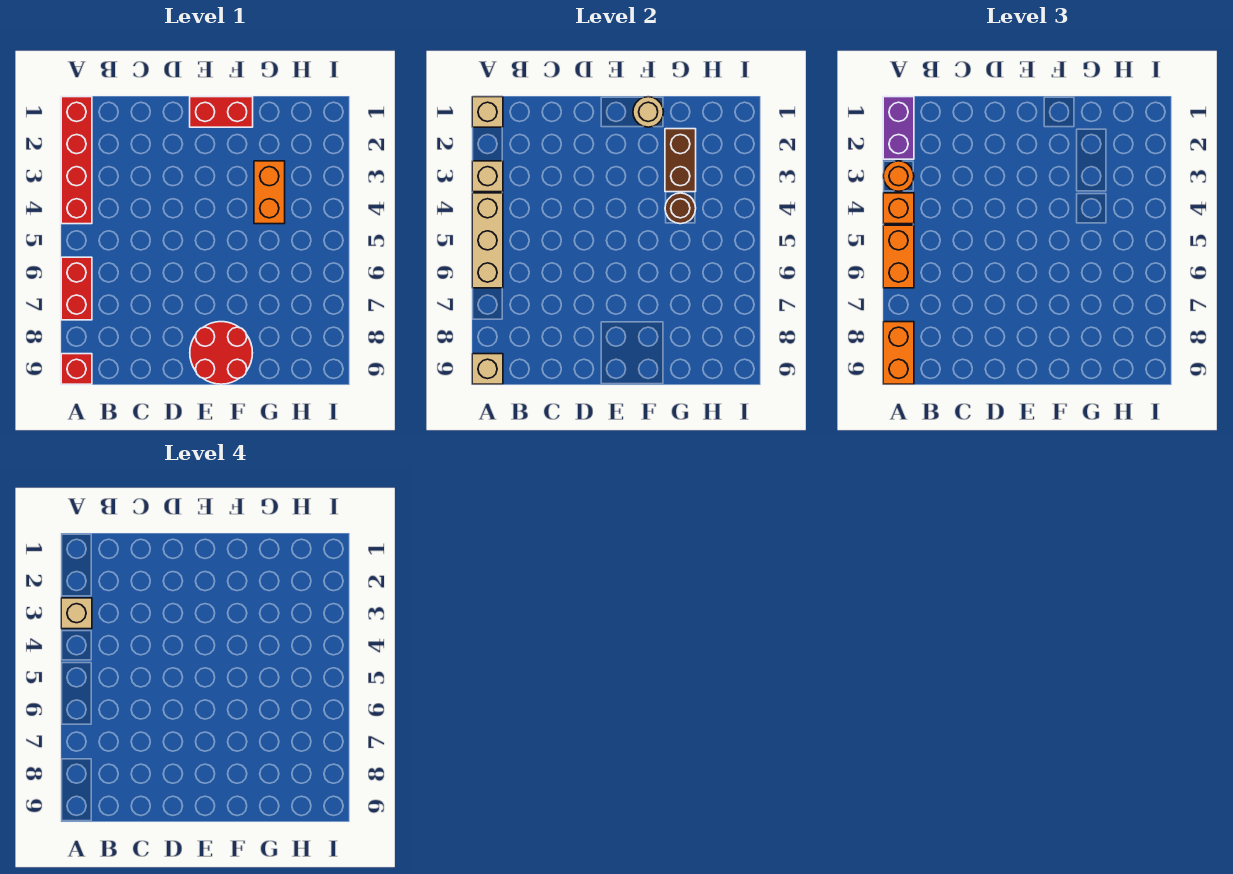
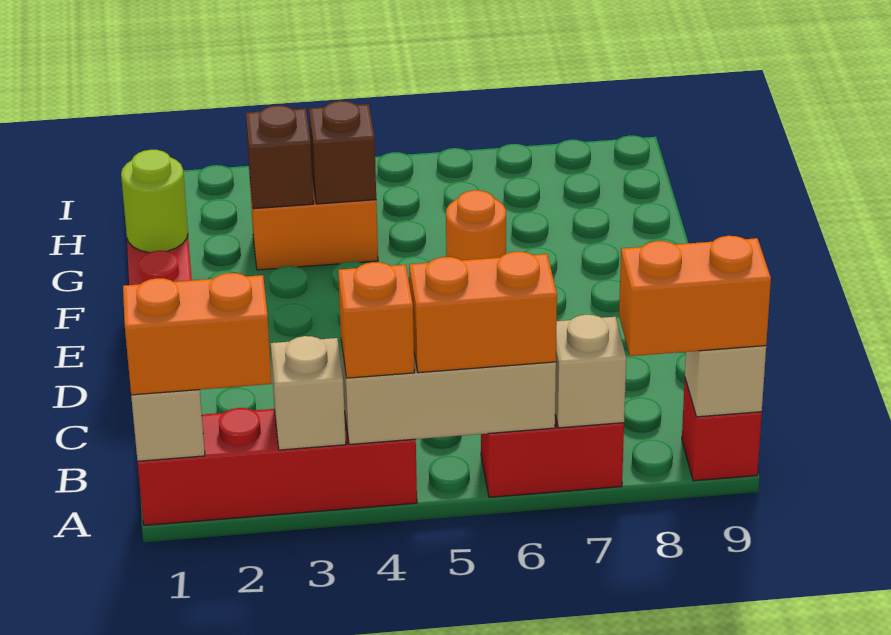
purple brick A1:A2 level 3 -> orange brick A1:A2 level 3
orange round brick A3 level 3 -> orange round brick F6 level 1
tan brick A3 level 4 -> tan brick A7 level 2
red round brick E8:F9 level 1 -> none
tan round brick F1 level 2 -> lime round brick F1 level 2
brown brick G2:G3 level 2 -> brown brick G3 level 2
brown round brick G4 level 2 -> brown brick G4 level 2

